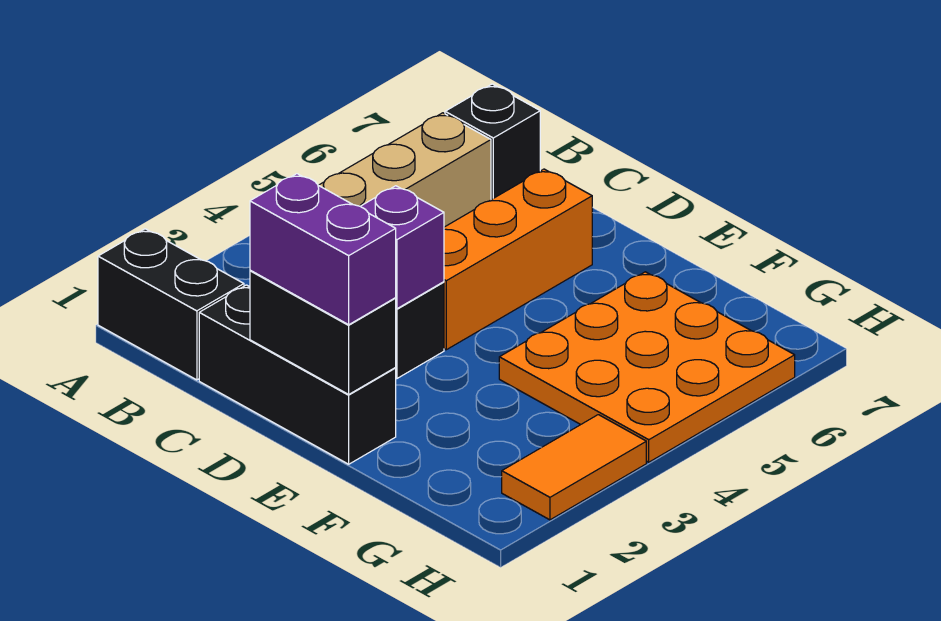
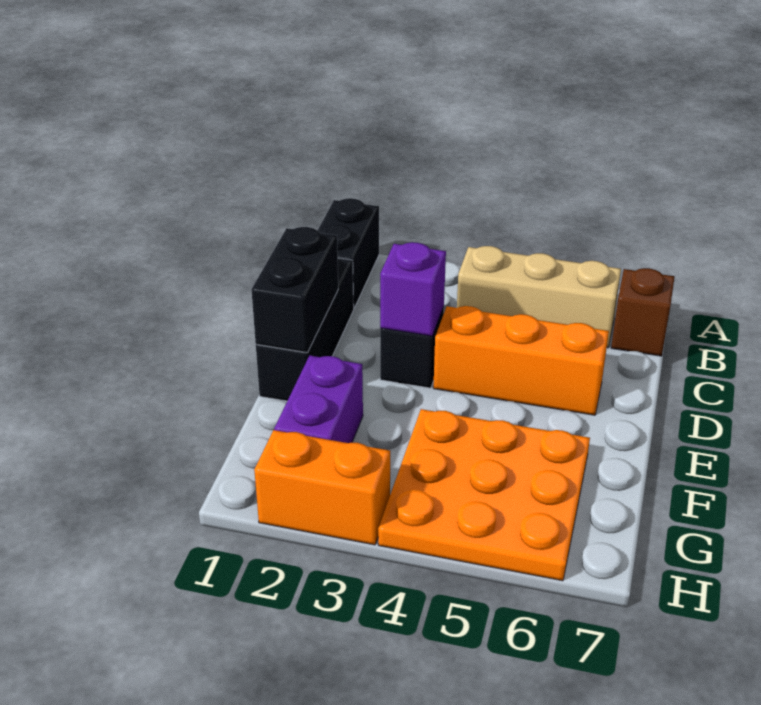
black brick B7 level 1 -> brown brick B7 level 1
purple brick D1:E1 level 3 -> purple brick F2:G2 level 1
orange tile H2:H3 level 1 -> orange brick H2:H3 level 1

